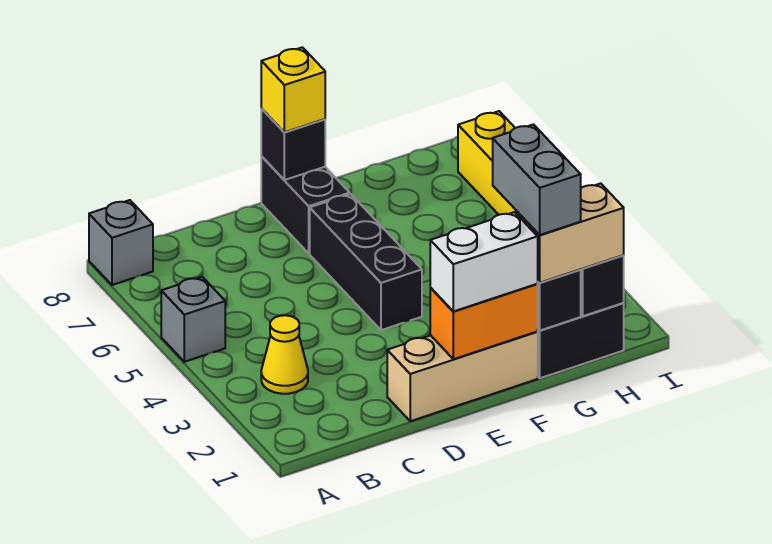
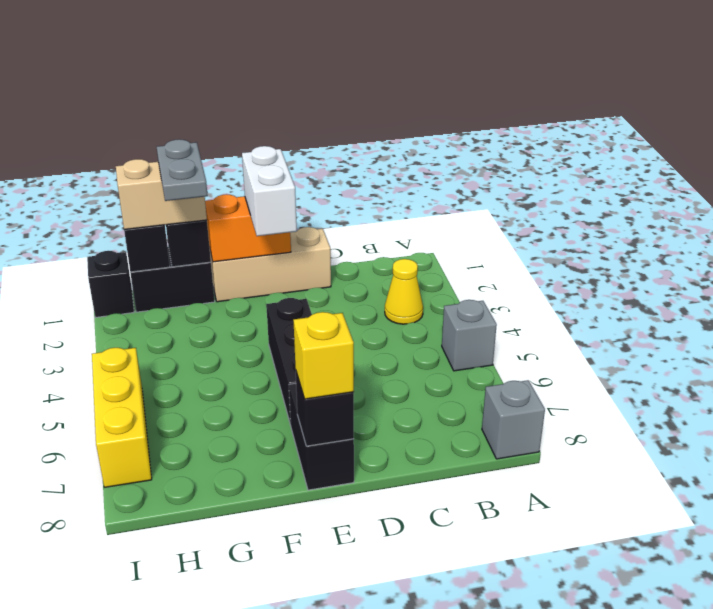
white brick E1:F1 level 3 -> white brick E1:E2 level 3
grey brick G1:G2 level 4 -> grey plate G1:G2 level 4
none -> black brick I1 level 1

